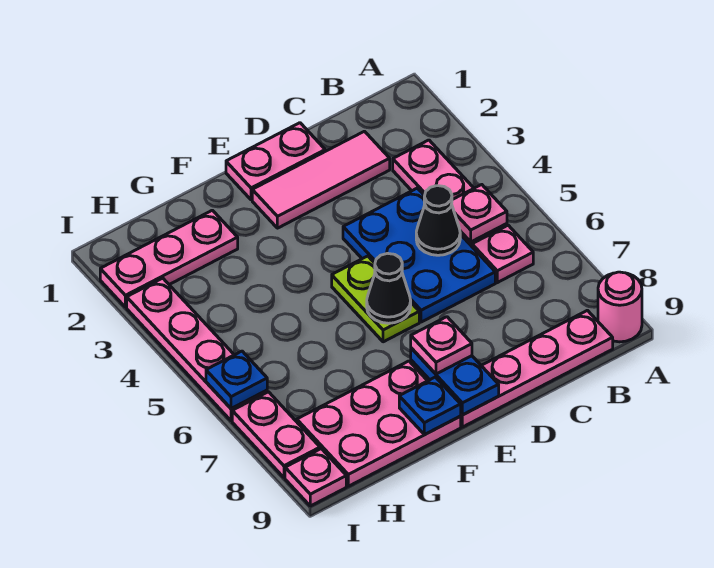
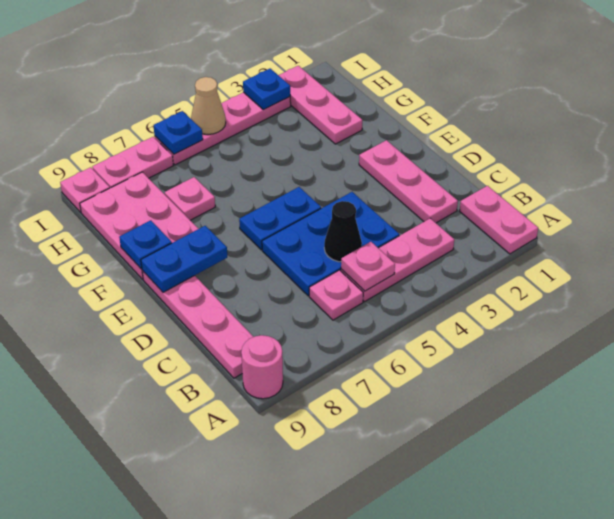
pink tile C2:E2 level 1 -> pink plate C2:E2 level 1
pink plate D1:E1 level 1 -> pink plate A1:B1 level 1
lime plate E5:E6 level 1 -> blue plate E5:E6 level 1
black cone E6 level 2 -> none
pink plate E8 level 3 -> pink plate G7 level 1
none -> blue plate I3 level 2
none -> tan cone I5 level 2

